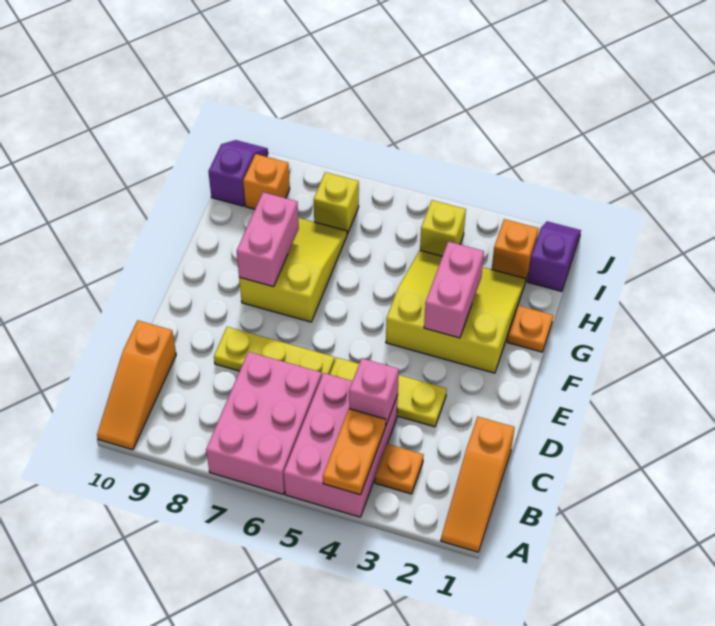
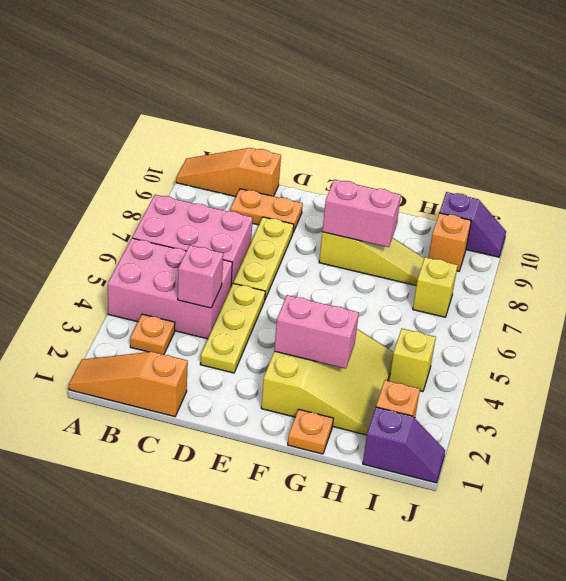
orange plate A4:B4 level 2 -> orange plate C9:D9 level 1
yellow slope F7:H8 level 1 top F -> yellow slope F8:H8 level 1 top F

